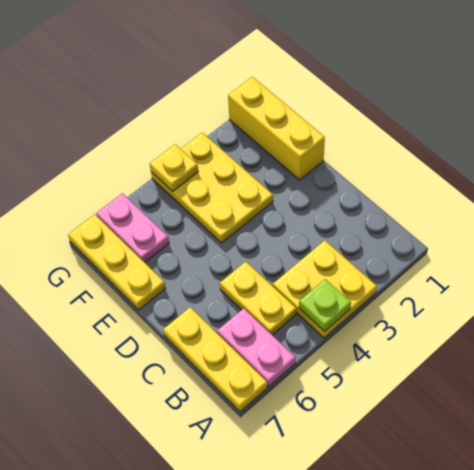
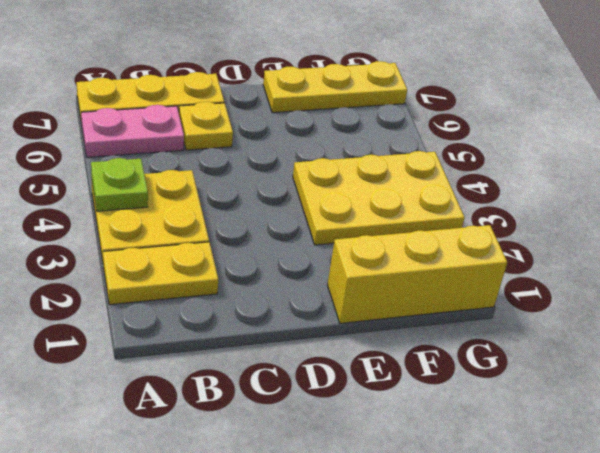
yellow plate B5:C5 level 1 -> yellow plate A2:B2 level 1
pink plate F6:G6 level 1 -> none
yellow plate G4 level 2 -> yellow plate C6 level 1

